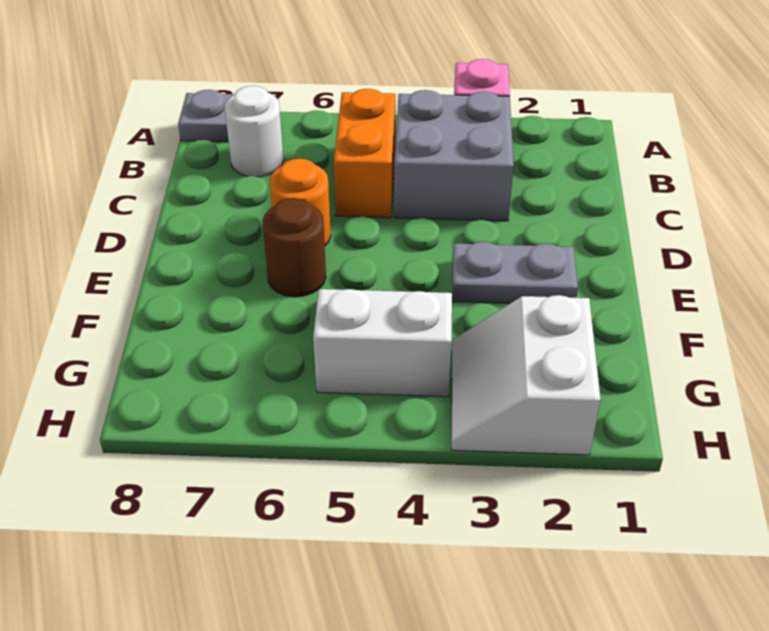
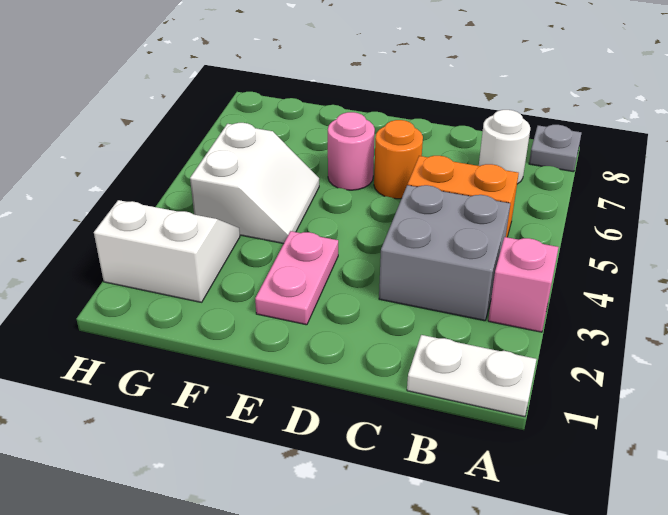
none -> white plate A1:B1 level 1
grey plate E2:E3 level 1 -> pink plate E2:E3 level 1
brown round brick E6 level 1 -> pink round brick E6 level 1

